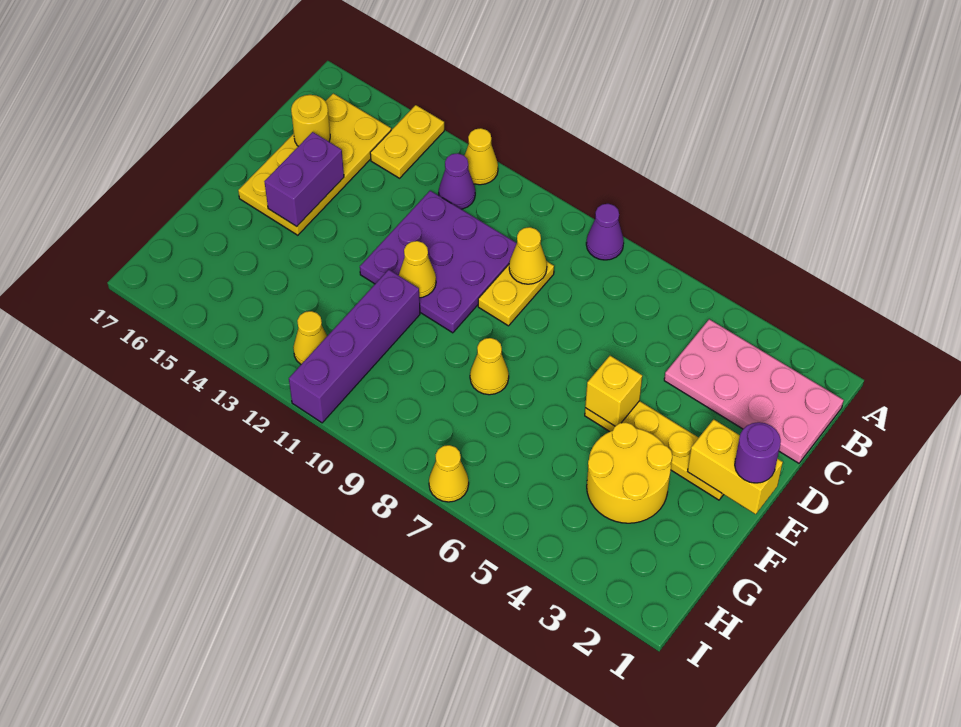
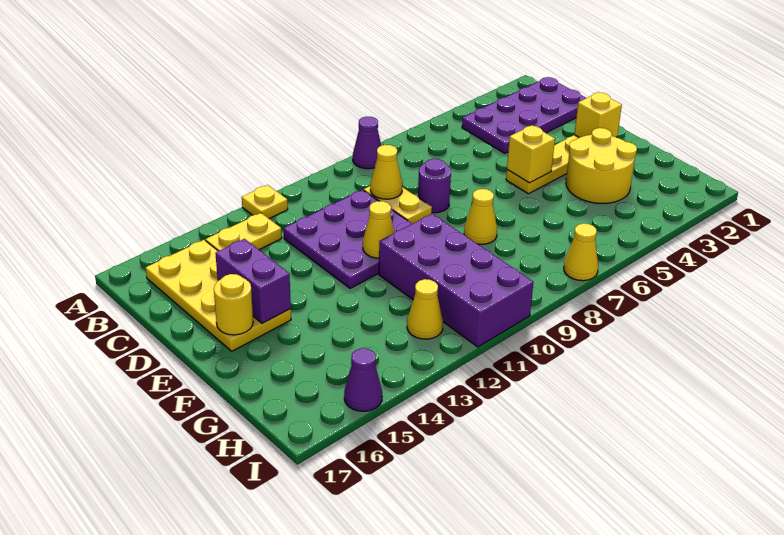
yellow cone A12 level 1 -> yellow plate A12 level 1
yellow plate A14:B14 level 1 -> yellow plate B13:B14 level 1
pink plate B1:C4 level 1 -> purple plate B1:C4 level 1
purple cone B12 level 1 -> purple cone I15 level 1
yellow round brick C16 level 2 -> yellow round brick E16 level 2
yellow brick E1:E2 level 2 -> yellow brick E2 level 2
purple round brick E1 level 3 -> purple round brick D8 level 1
purple brick F11:I11 level 1 -> purple brick F10:I11 level 1

